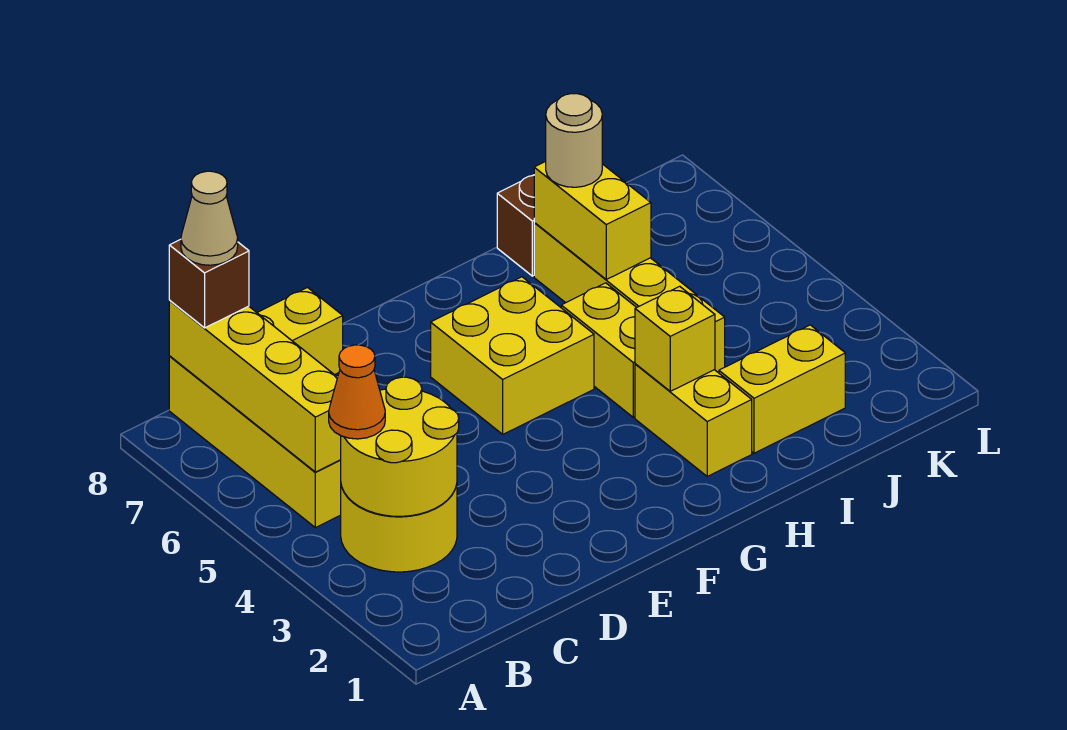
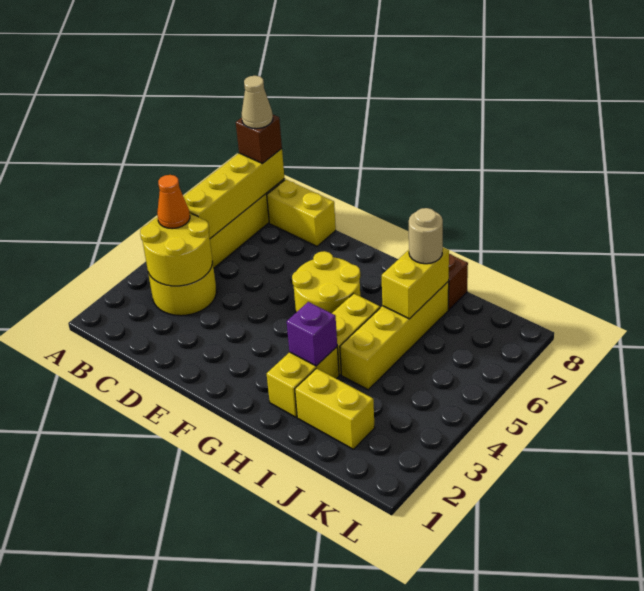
yellow brick F5:G6 level 1 -> yellow round brick F5:G6 level 1
yellow brick H3 level 2 -> purple brick H3 level 2

